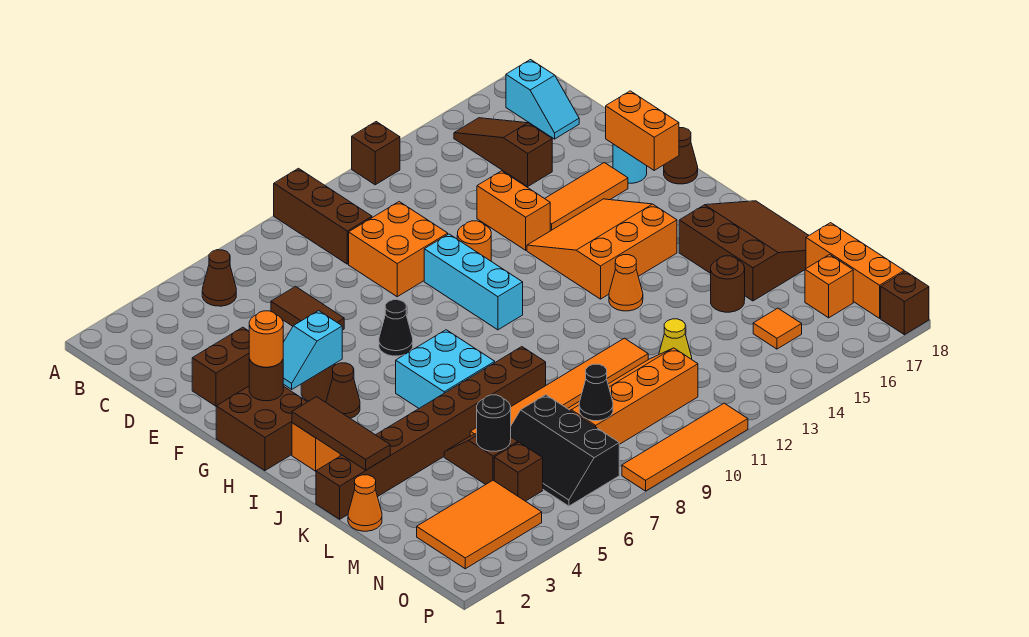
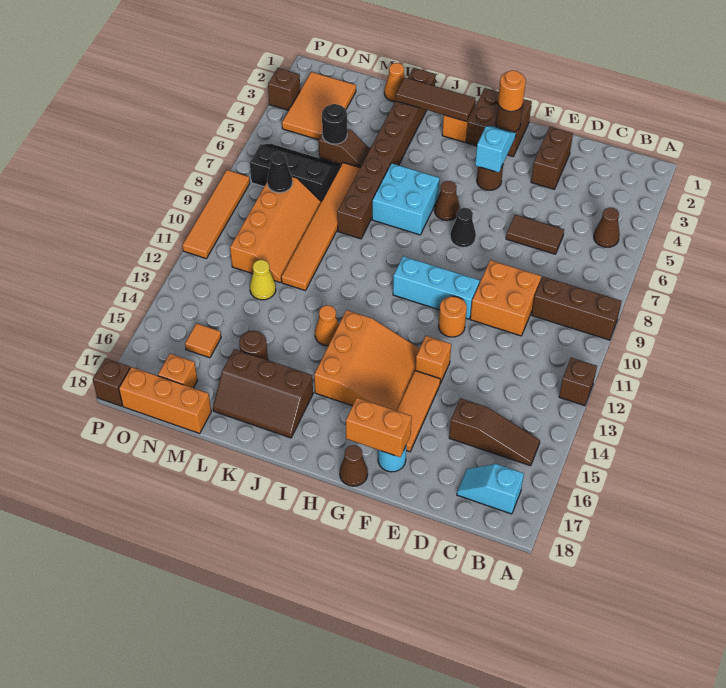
orange brick E13:F13 level 1 -> orange brick F13 level 1
brown cone H4 level 1 -> brown cone H6 level 1
brown slope J16:L18 level 1 top 16 -> brown slope J16:L17 level 1 top 16
brown brick N5 level 1 -> brown brick P3 level 1

